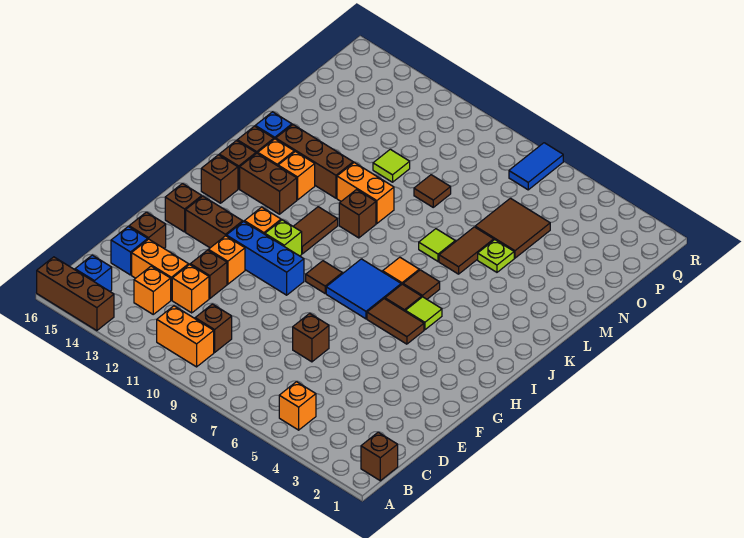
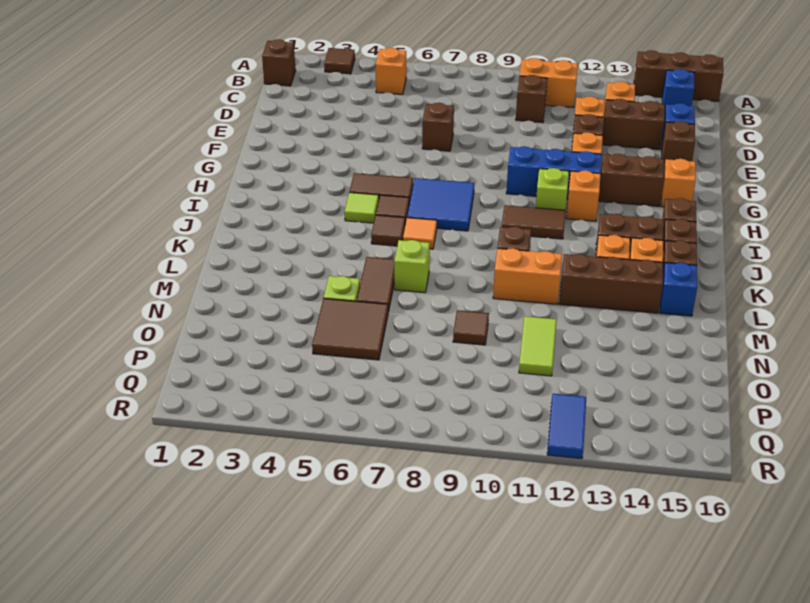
orange brick D13:D14 level 1 -> brown brick D13:D14 level 1
brown brick G15 level 1 -> orange brick G15 level 1
brown tile H9 level 1 -> brown tile A3 level 1
brown tile I11:J11 level 1 -> brown tile I10:I11 level 1
lime tile L7 level 1 -> lime brick L7 level 1
lime tile N11 level 1 -> lime tile N11:O11 level 1
blue tile Q7:R7 level 1 -> blue tile Q12:R12 level 1

